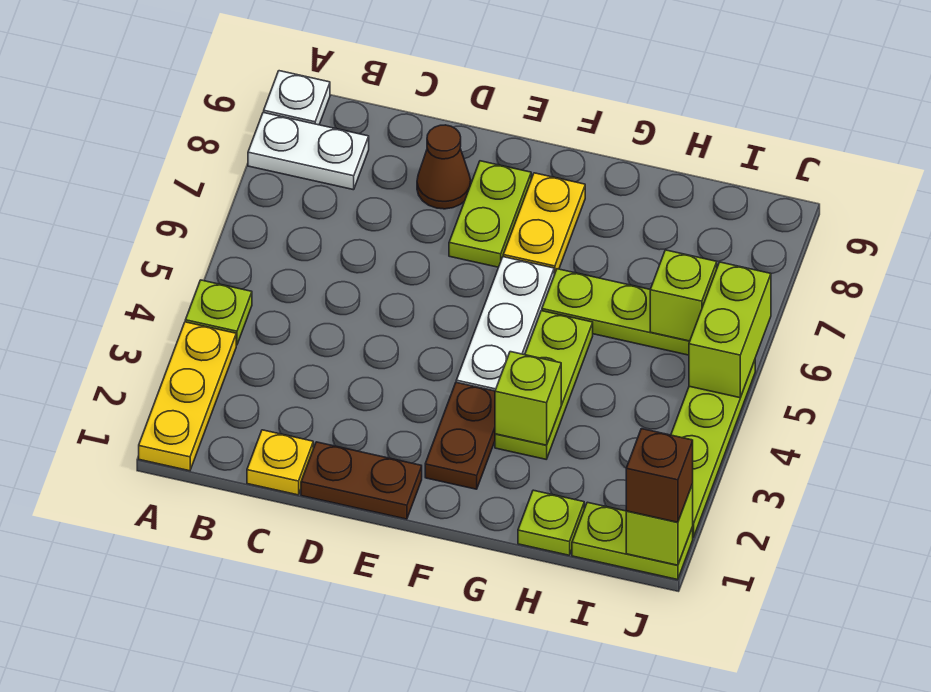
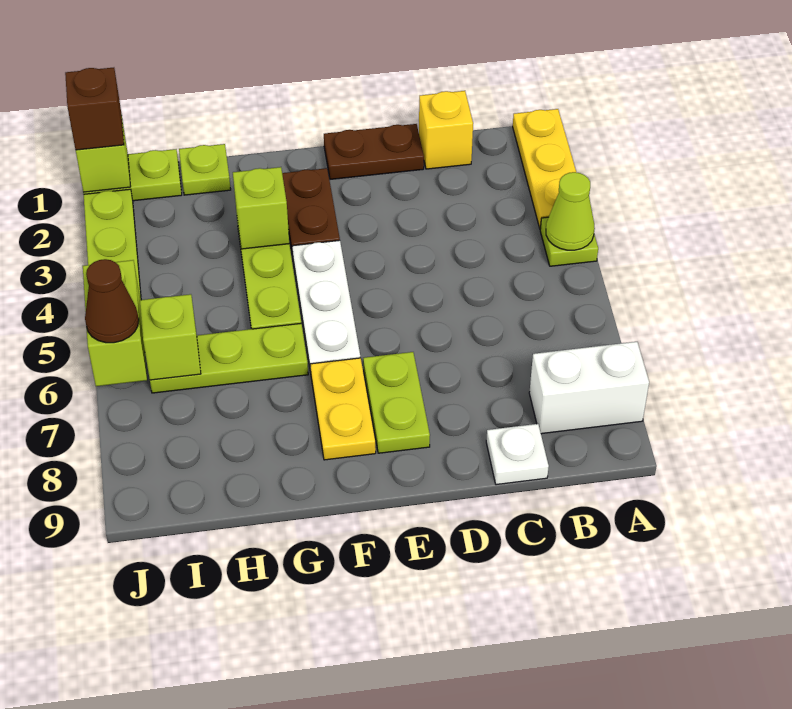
none -> lime cone A4 level 2
white plate A8:B8 level 1 -> white brick A8:B8 level 1
white plate A9 level 1 -> white plate C9 level 1
yellow plate C1 level 1 -> yellow brick C1 level 1
brown cone D8 level 1 -> brown cone J6 level 3

